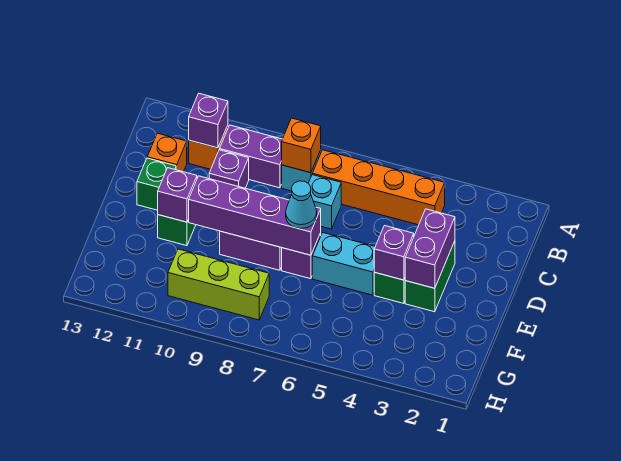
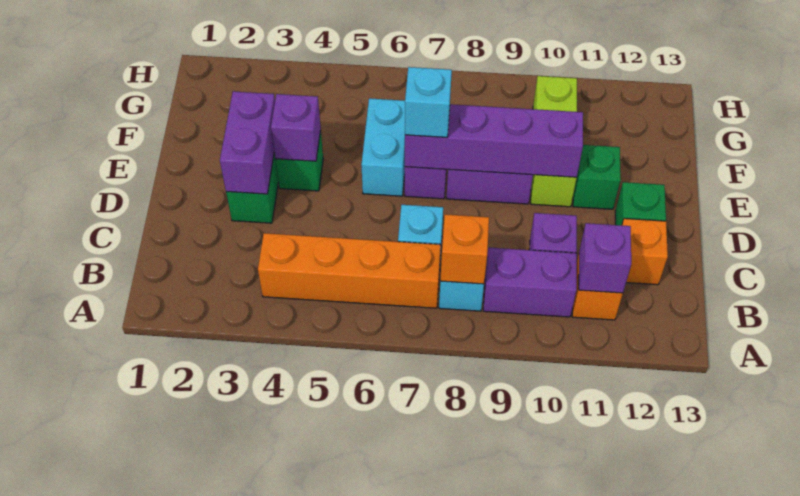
cyan brick E5:E6 level 1 -> cyan brick E6:F6 level 1
cyan cone E7 level 3 -> cyan brick E7 level 3
purple brick E11 level 2 -> none
lime brick G8:G10 level 1 -> lime brick E10:G10 level 1

